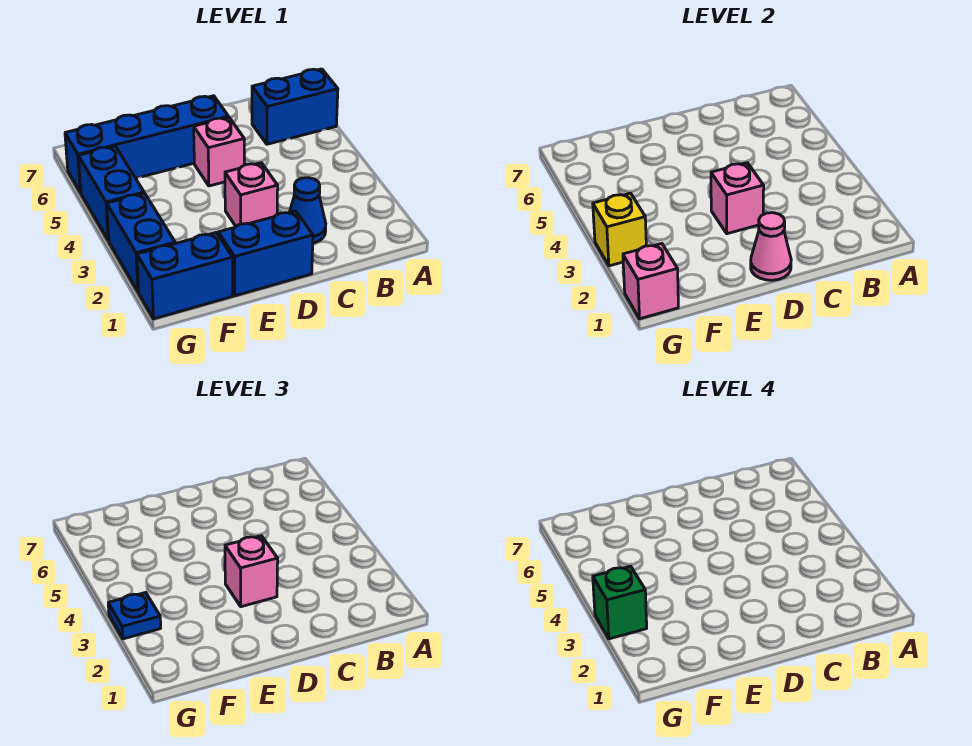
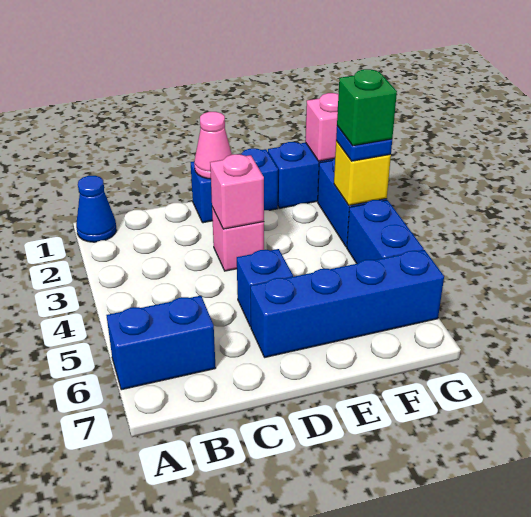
blue cone C2 level 1 -> blue cone A1 level 1
pink brick D3 level 3 -> none
pink brick D5 level 1 -> blue brick D5 level 1

